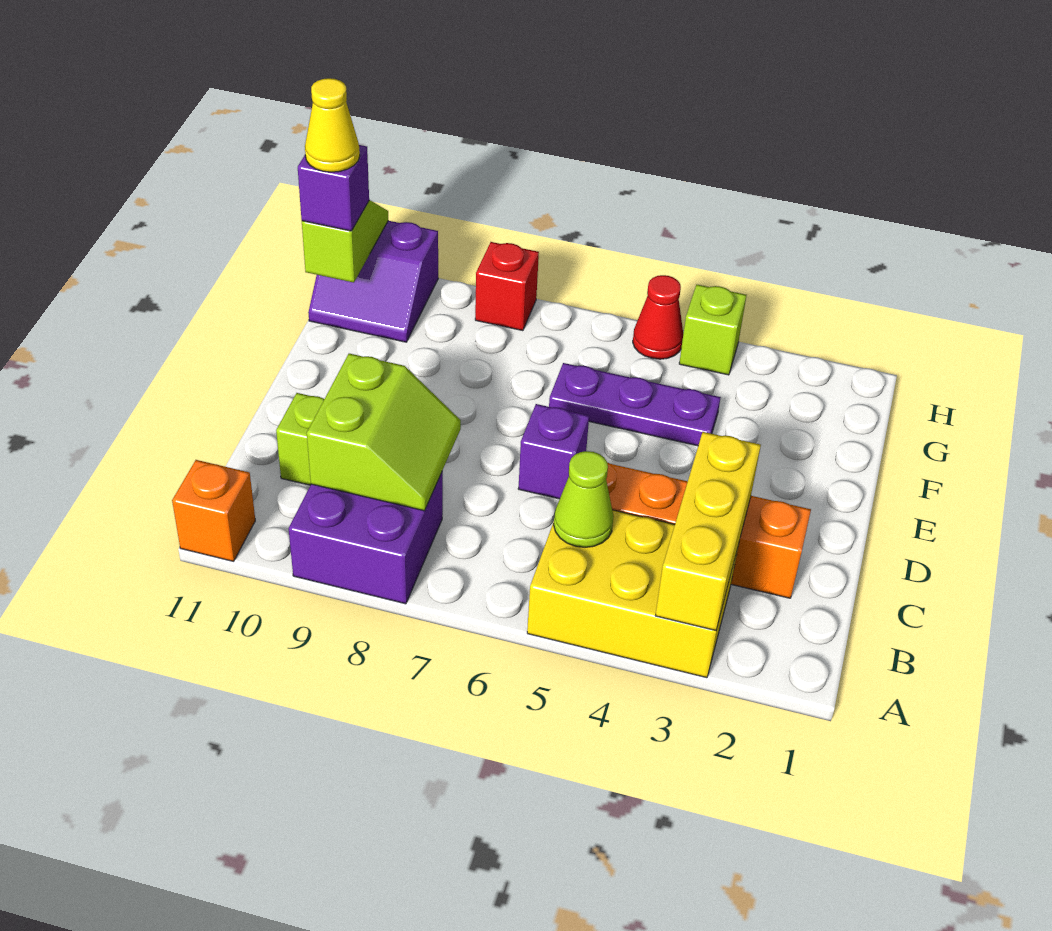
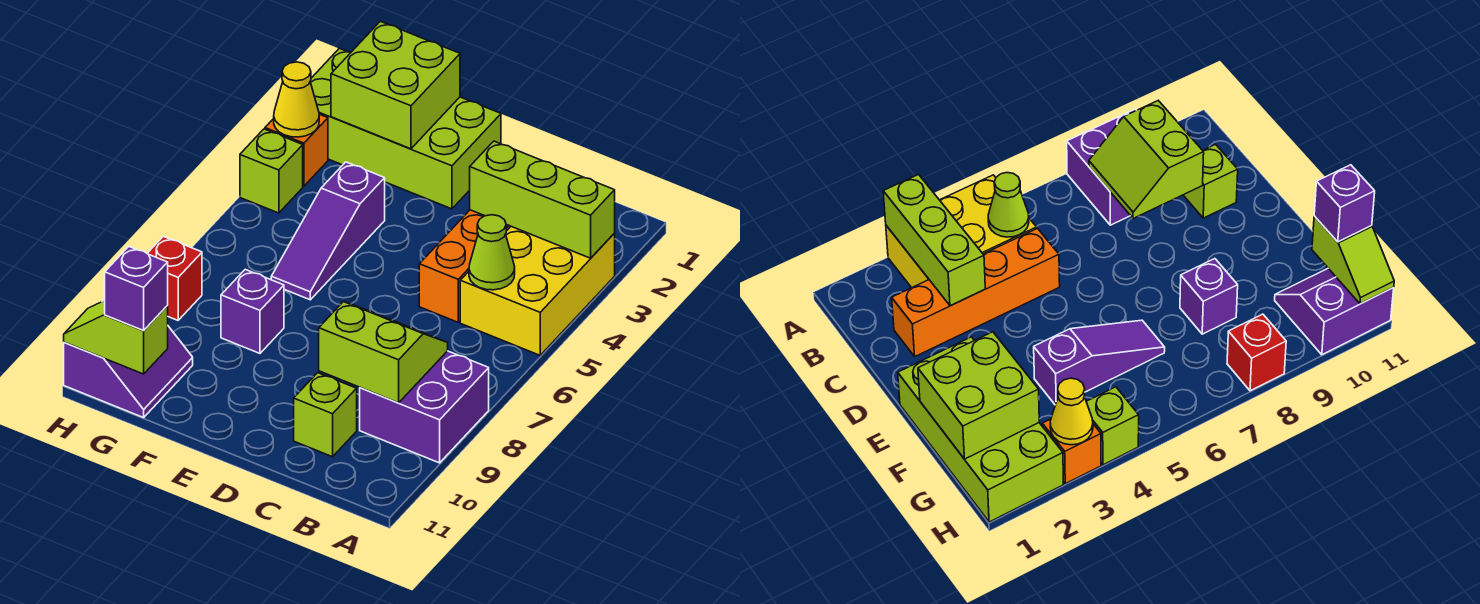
yellow brick A3:C3 level 2 -> lime brick A3:C3 level 2
orange brick A11 level 1 -> orange brick H3 level 1
purple brick D6 level 1 -> purple brick F8 level 1
none -> lime brick E1:H2 level 1
none -> lime brick F1:G2 level 2
purple plate F4:F6 level 1 -> purple slope F4:F6 level 1 top 4
yellow cone G11 level 4 -> yellow cone H3 level 2
red cone H5 level 1 -> none

